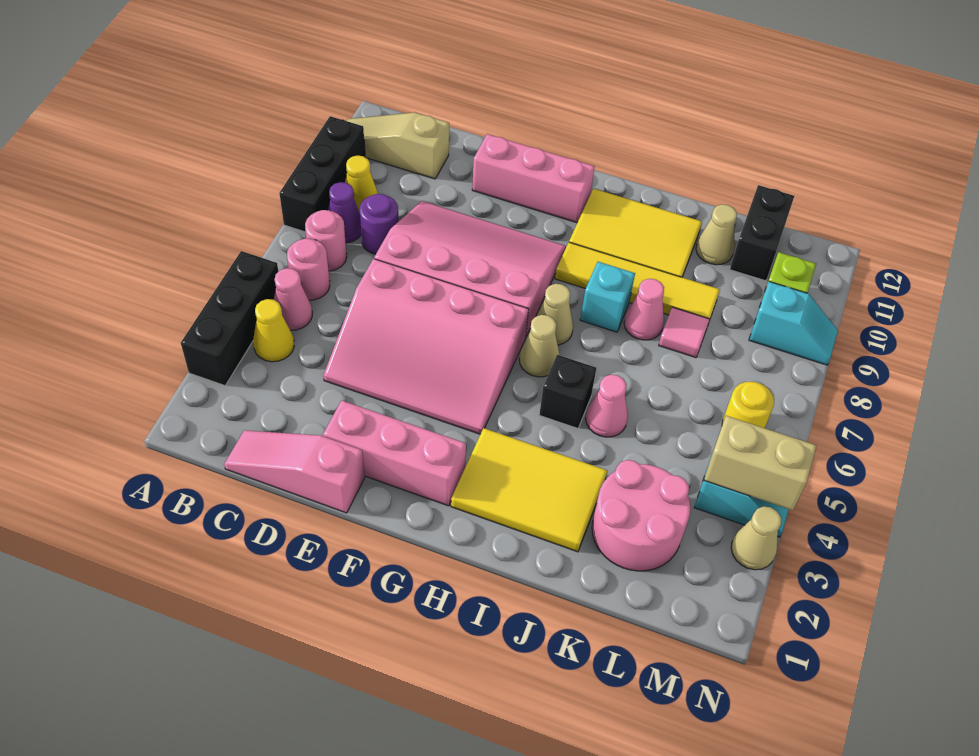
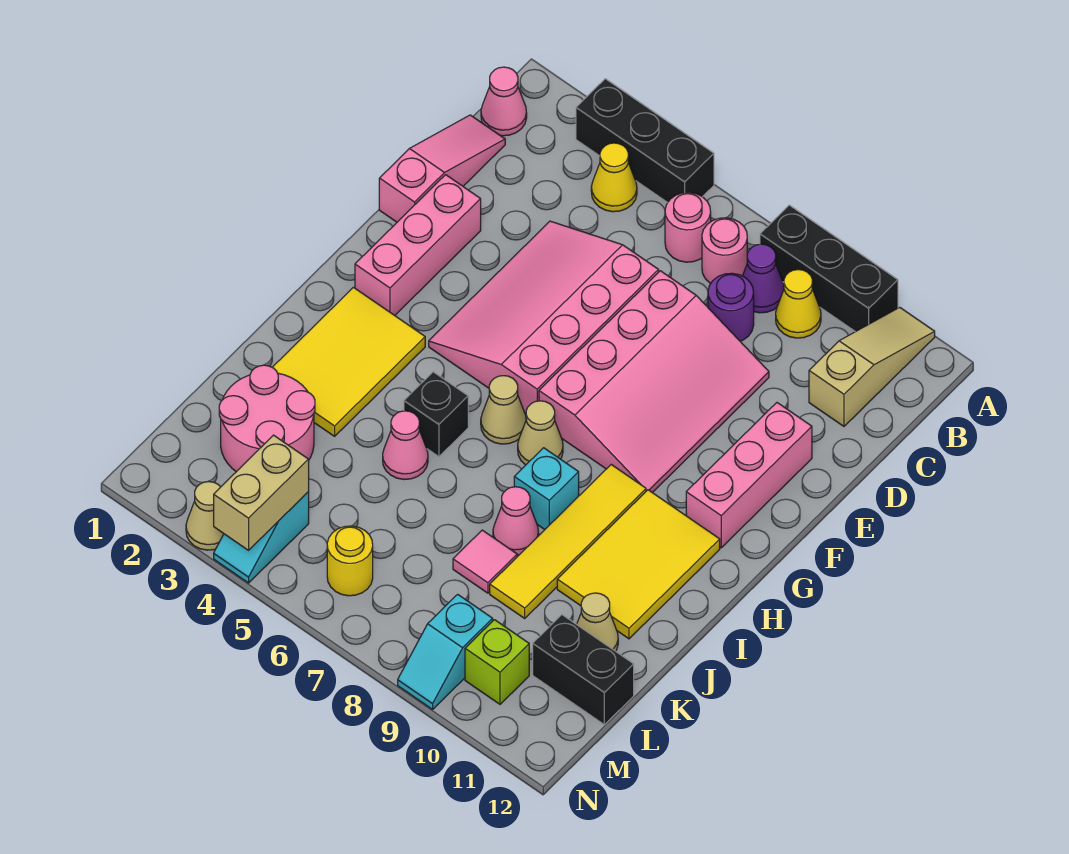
pink cone B5 level 1 -> pink cone B1 level 1

